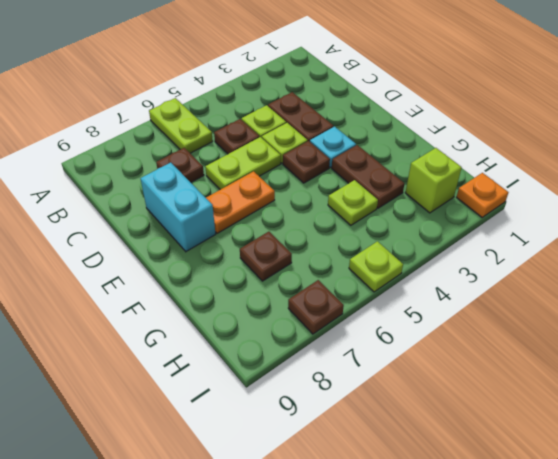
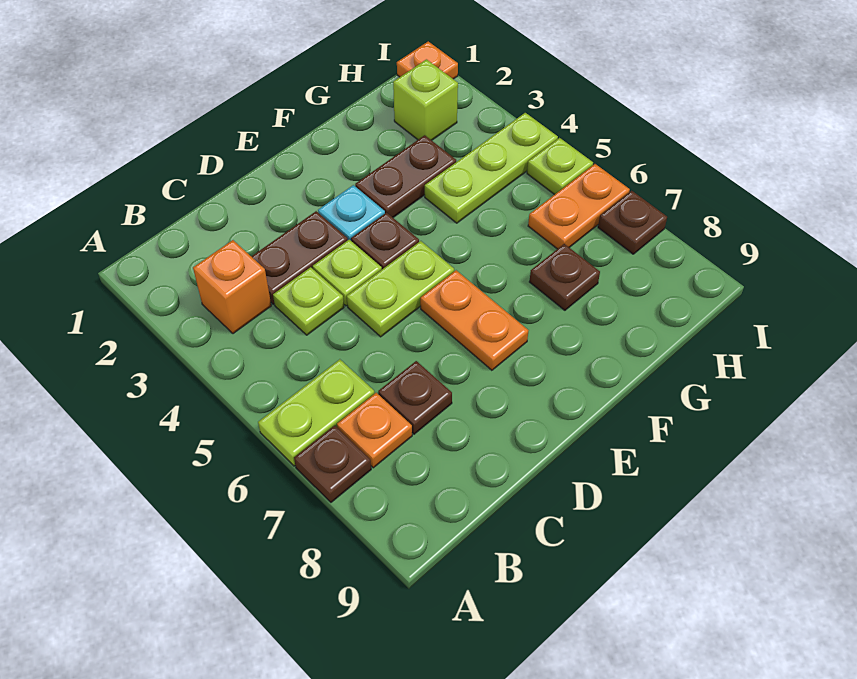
none -> orange brick B3 level 1
none -> orange plate B7 level 1
brown plate C5 level 1 -> brown plate A7 level 1
lime plate D5:D6 level 1 -> lime plate D5:E5 level 1
cyan brick D8:E8 level 1 -> none
lime plate G4 level 1 -> lime plate G4:I4 level 1
none -> orange plate H6:I6 level 1

